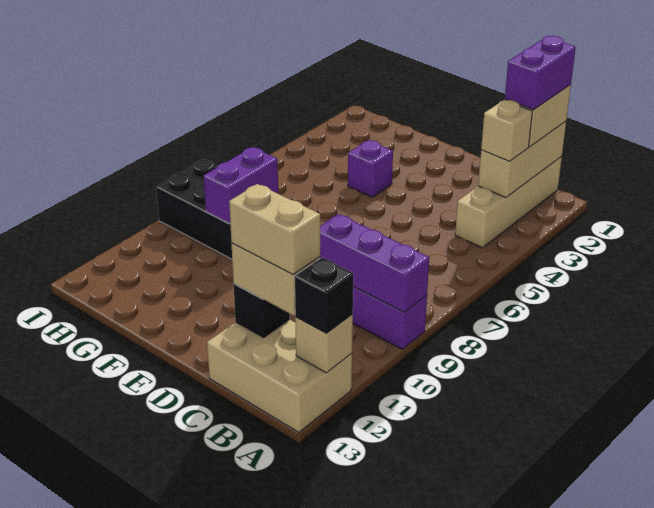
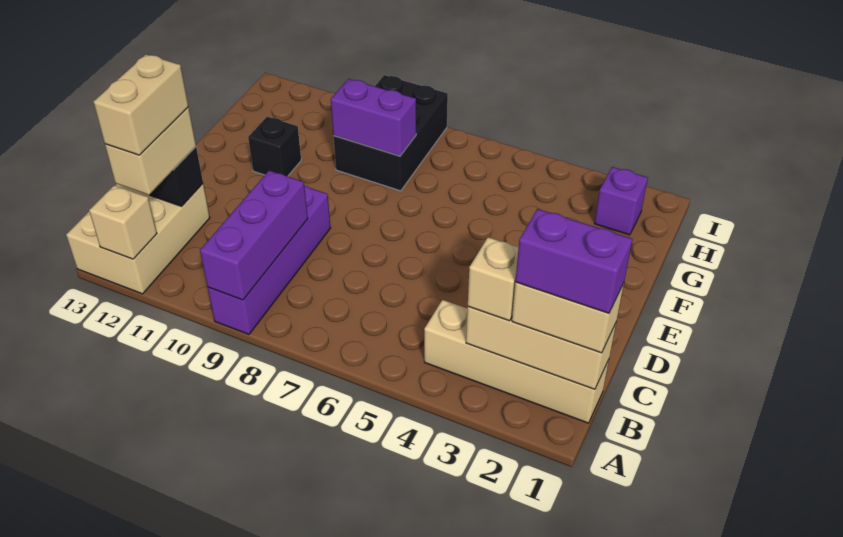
black brick A12 level 3 -> black brick F11 level 1
purple brick F4 level 1 -> purple brick H2 level 1

